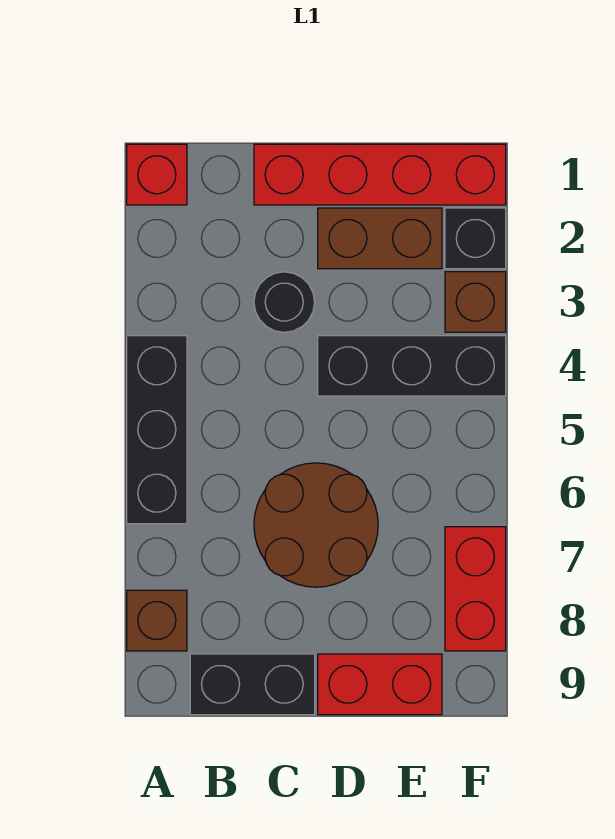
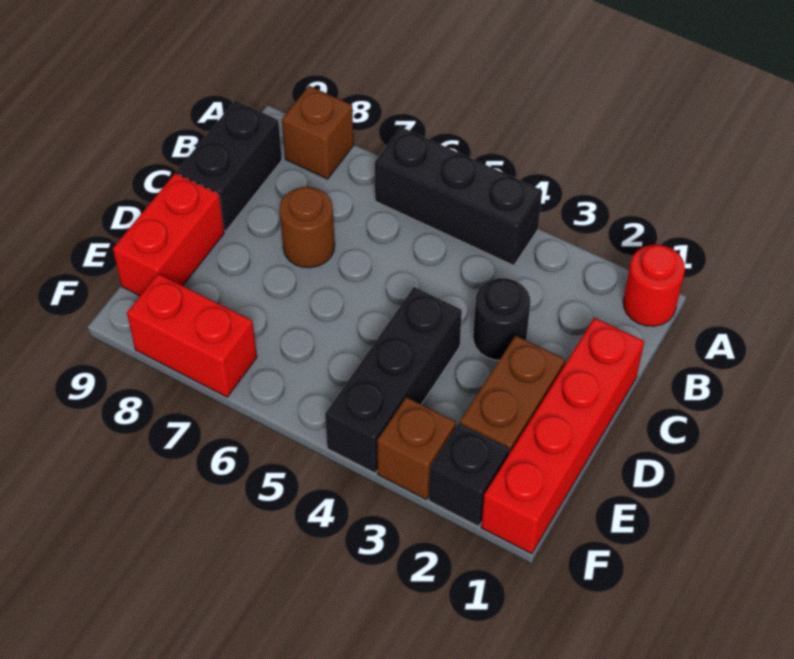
red brick A1 level 1 -> red round brick A1 level 1
brown round brick C6:D7 level 1 -> brown round brick C7 level 1

